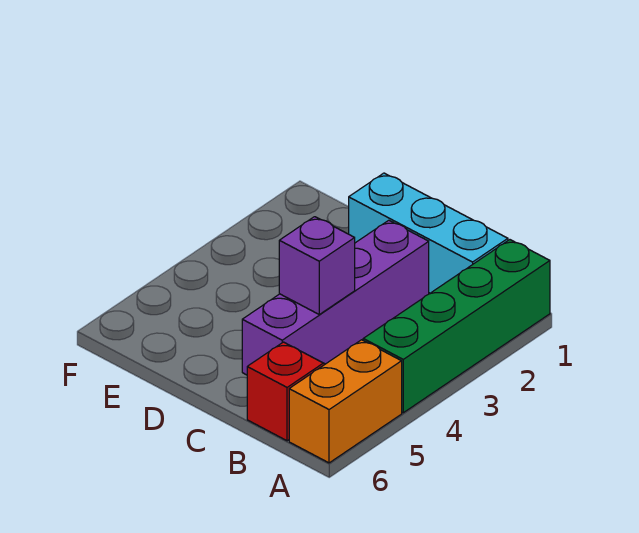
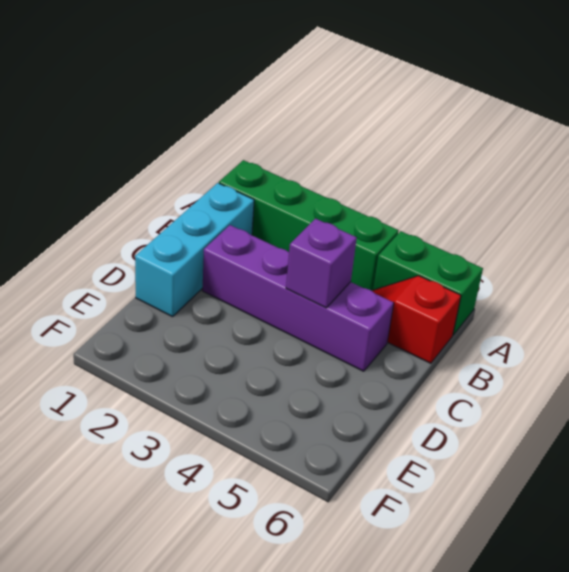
orange brick A5:A6 level 1 -> green brick A5:A6 level 1

